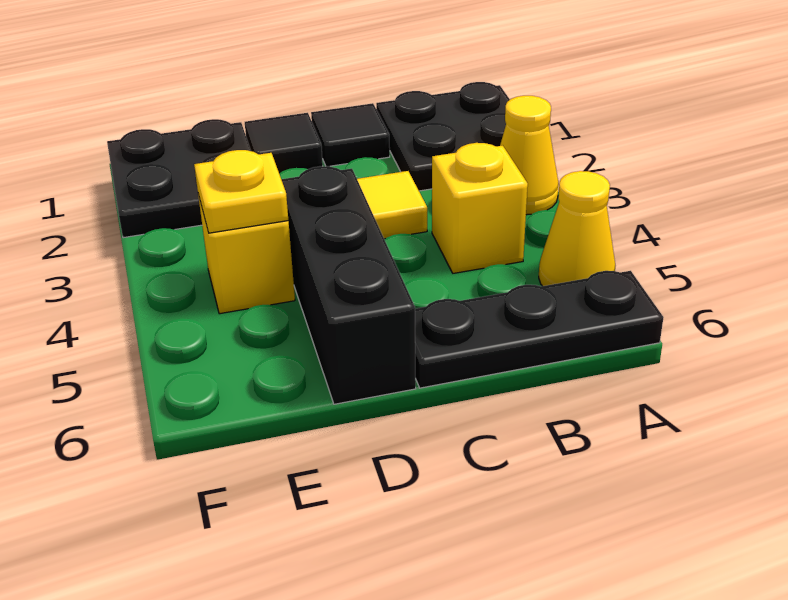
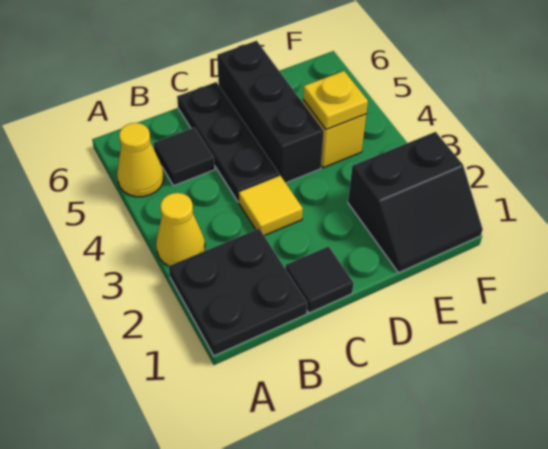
black plate A6:C6 level 1 -> black plate C4:C6 level 1
yellow brick B4 level 1 -> none
black tile D1 level 1 -> black tile B5 level 1
black plate E1:F2 level 1 -> black slope E1:F2 level 1 top 2

